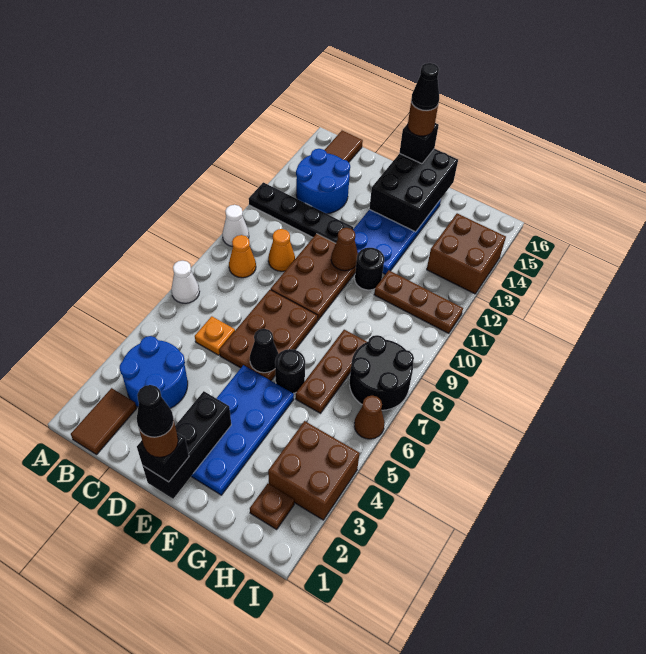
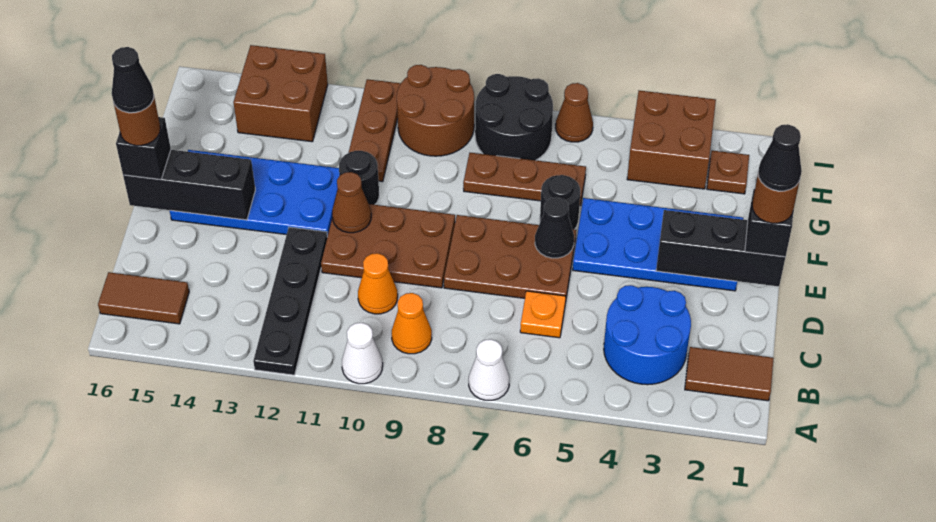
blue round brick B13:C14 level 1 -> none
black brick E14:F16 level 2 -> black brick E14:E16 level 2
none -> brown round brick H9:I10 level 1

